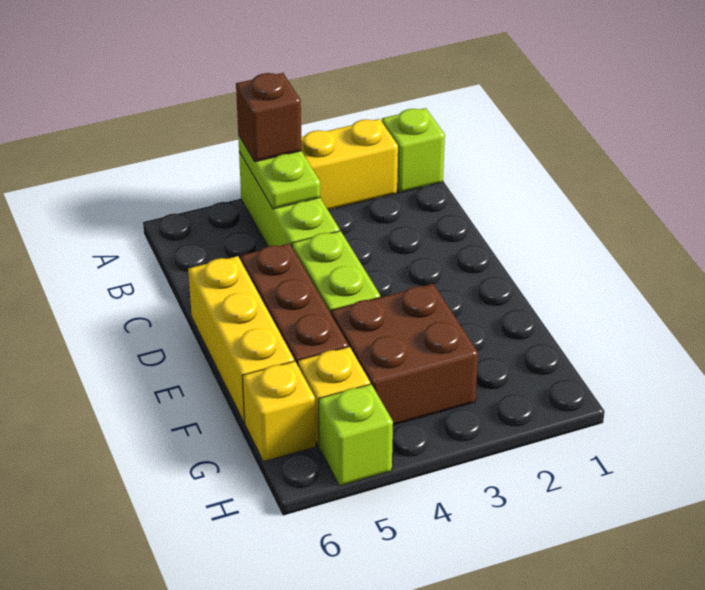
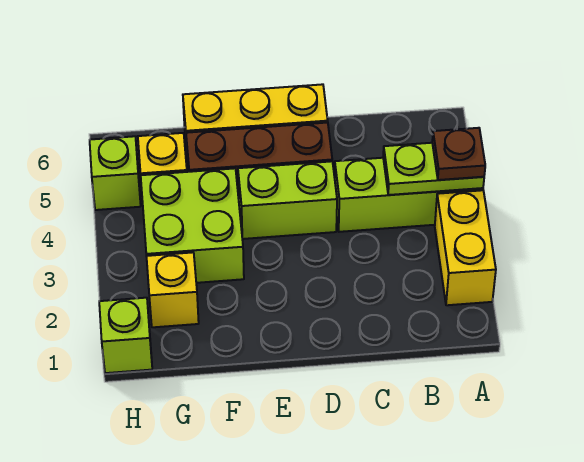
lime brick A1 level 1 -> lime brick H1 level 1
brown brick A4 level 3 -> brown plate A4 level 3
brown brick F3:G4 level 1 -> lime brick F3:G4 level 1
yellow brick G6 level 1 -> yellow brick G2 level 1

